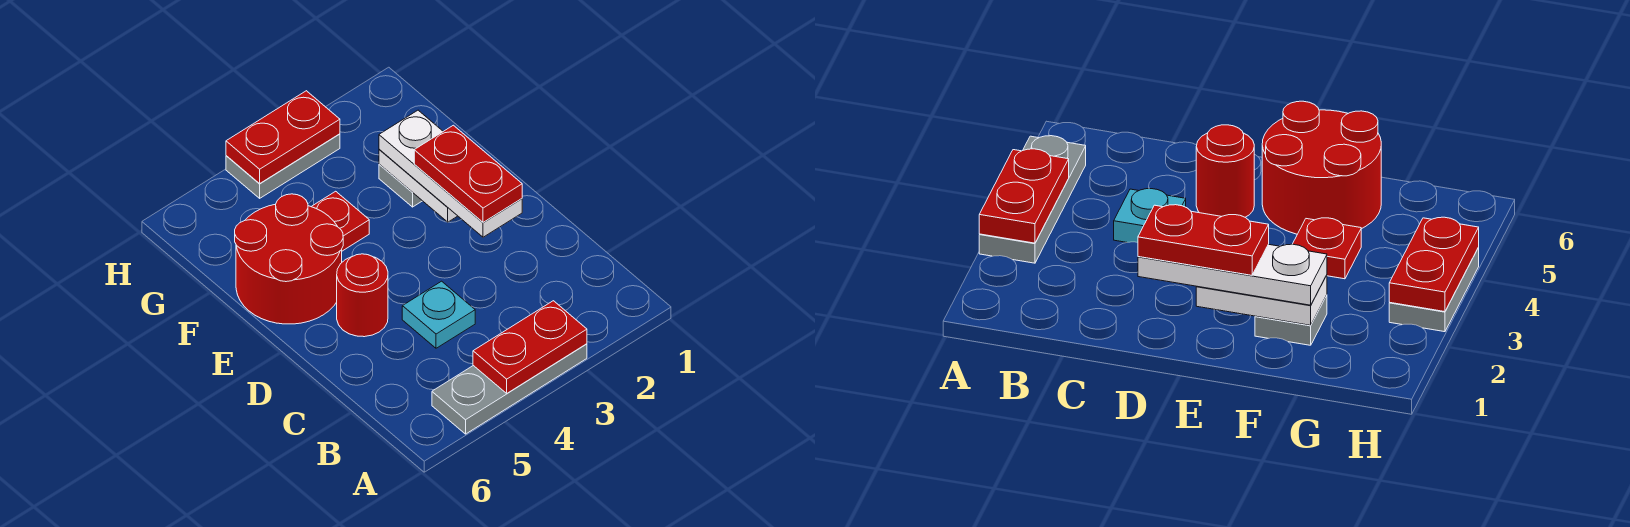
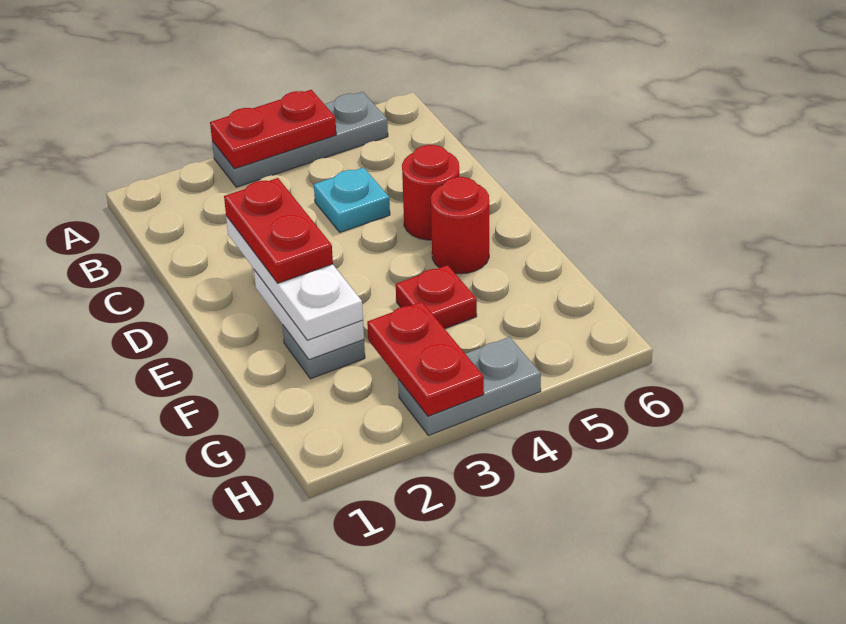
red round brick E5:F6 level 1 -> red round brick E5 level 1
red plate H3:H4 level 2 -> red plate G3:H3 level 2

